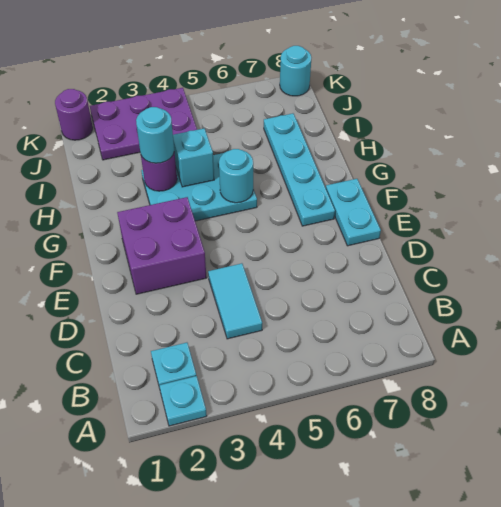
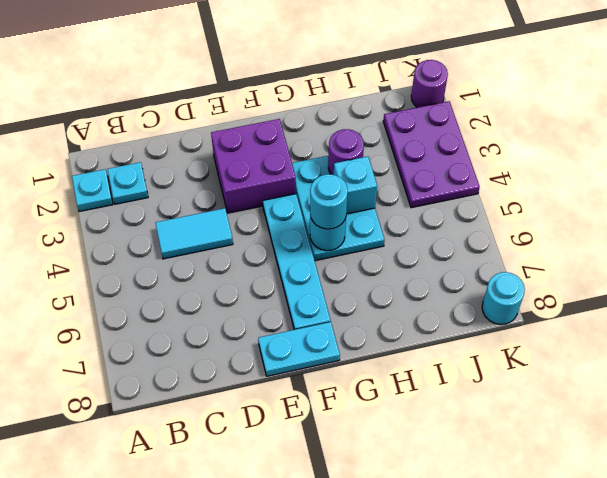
cyan plate F7:I7 level 1 -> cyan plate F4:F7 level 1
cyan round brick H3 level 3 -> cyan round brick G5 level 3

